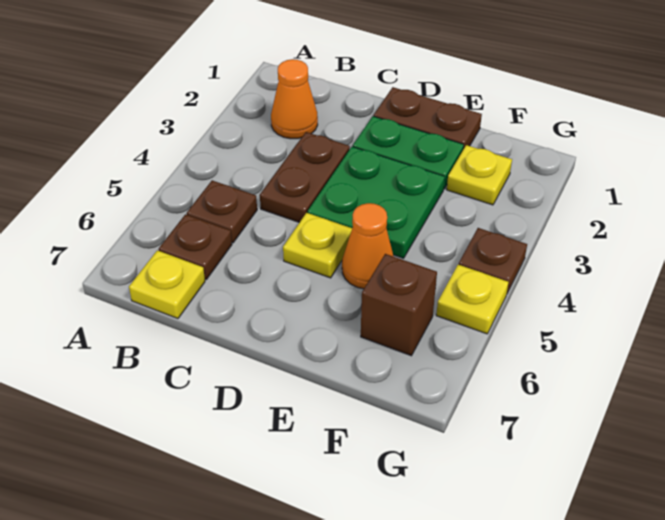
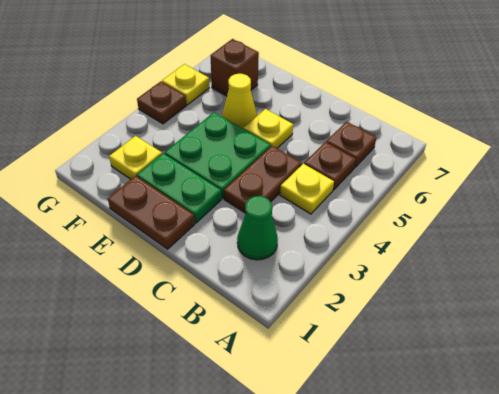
orange cone B2 level 1 -> green cone B2 level 1
yellow plate B7 level 1 -> yellow plate B4 level 1
orange cone E5 level 1 -> yellow cone E5 level 1

